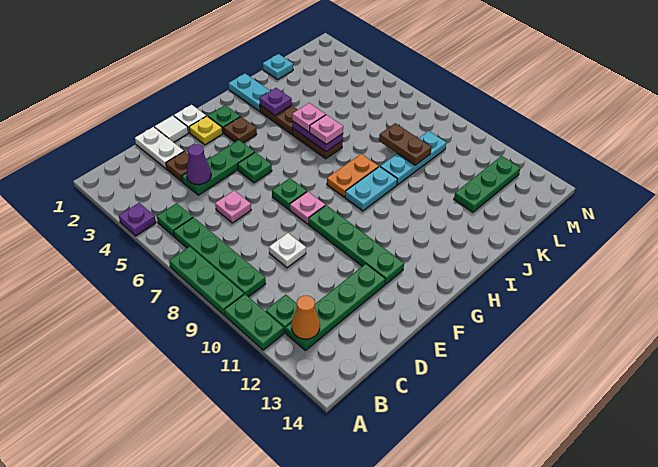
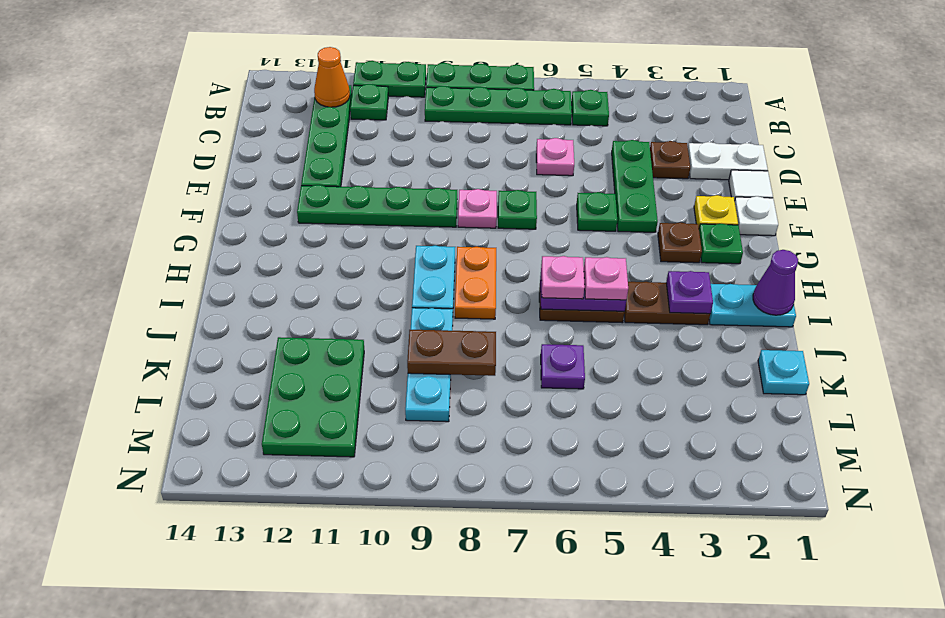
purple plate A4 level 1 -> purple plate K6 level 1
purple cone D4 level 2 -> purple cone I1 level 2
white plate D9 level 1 -> none
green plate K12:M12 level 1 -> green plate K11:M12 level 1

